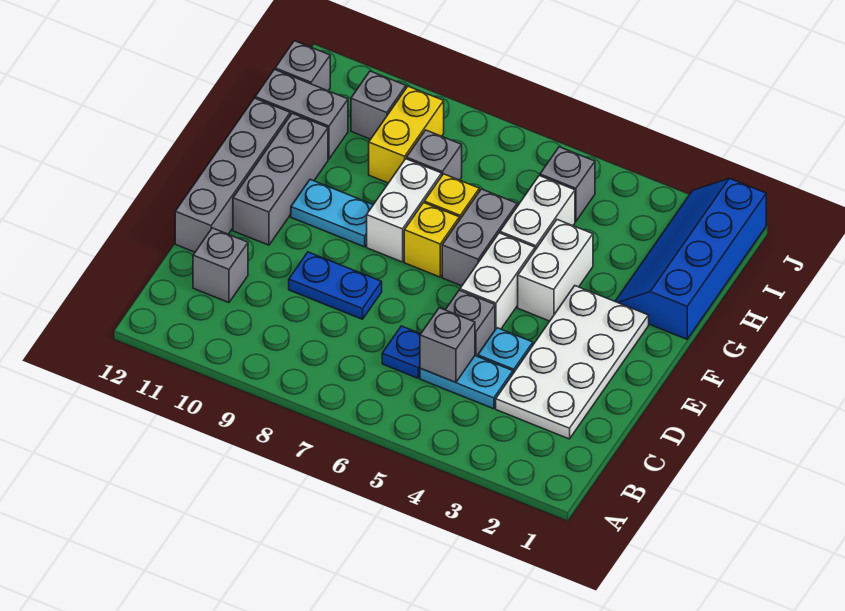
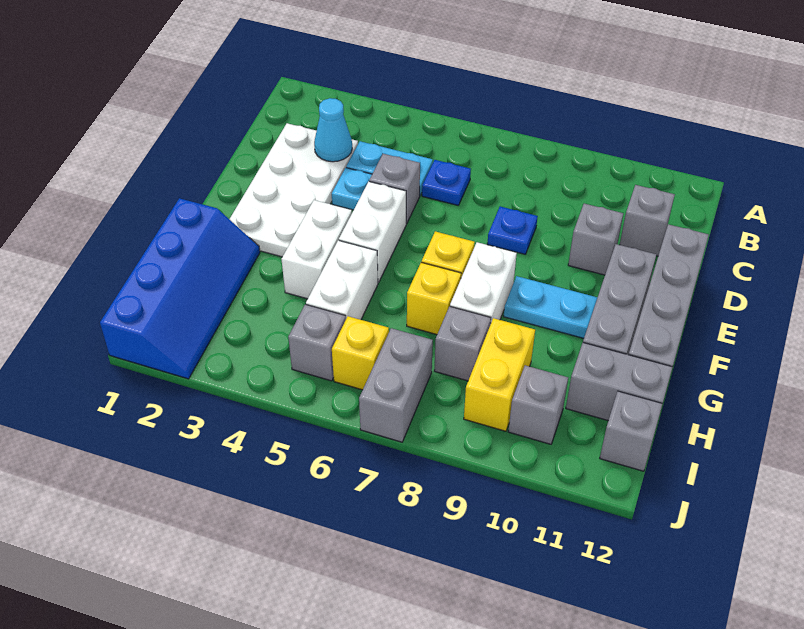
none -> cyan cone C3 level 2
grey brick C5 level 2 -> grey brick D10 level 1
blue plate D8:D9 level 1 -> blue plate D8 level 1
grey brick F6:G6 level 1 -> grey brick I7:J7 level 1
none -> yellow brick I6 level 1

